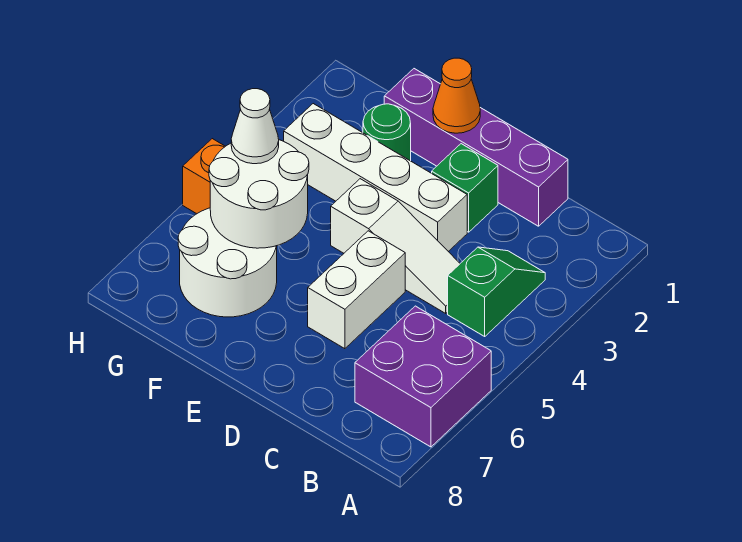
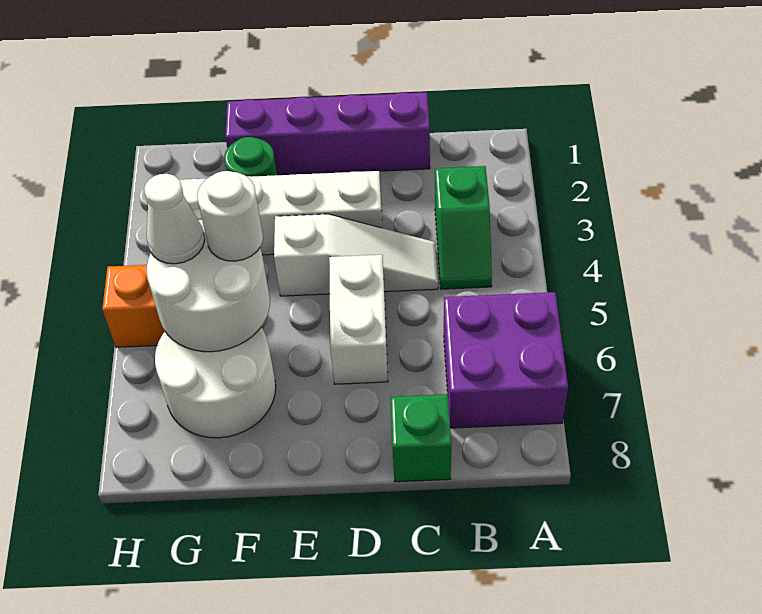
green slope B3:B4 level 1 top 4 -> green slope B3:B4 level 1 top 3
green brick D2 level 1 -> green brick C8 level 1
orange cone E1 level 2 -> none
none -> white round brick F5 level 3

